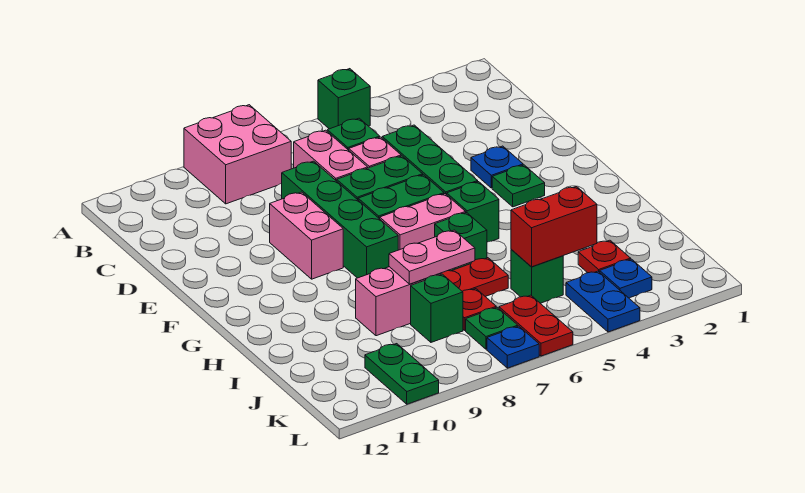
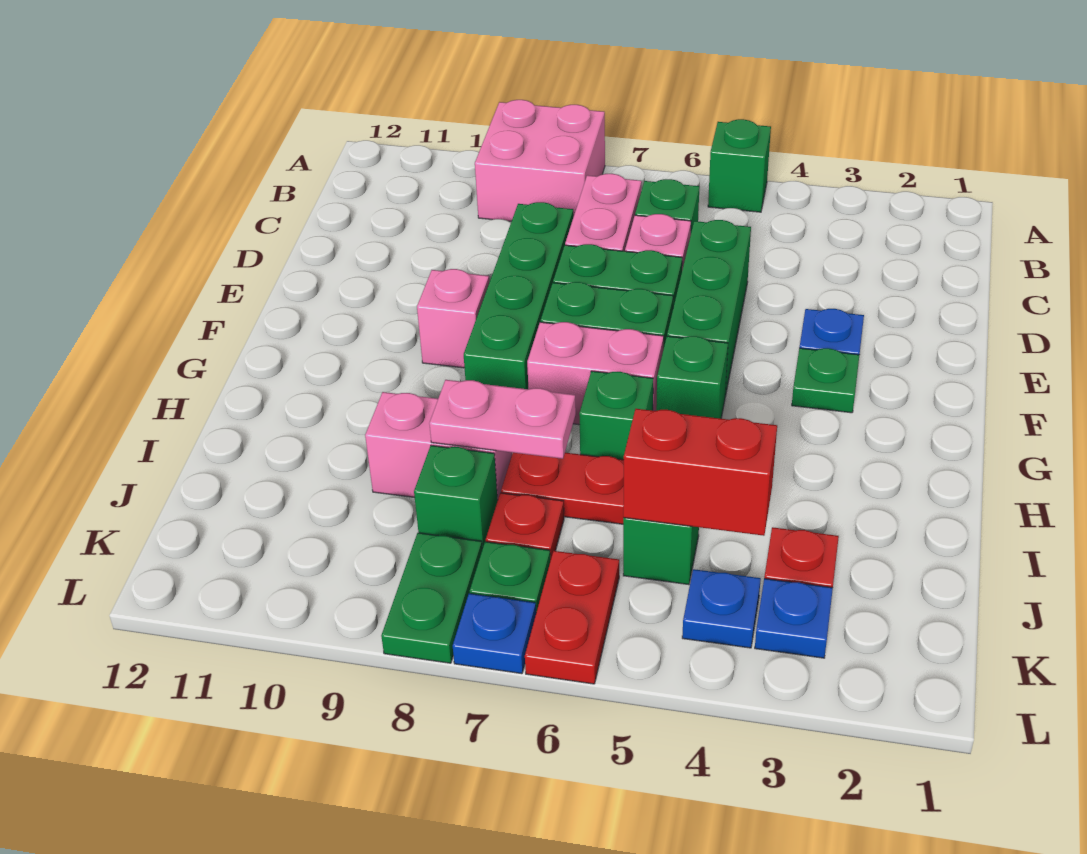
pink brick E9:F9 level 1 -> pink brick F9 level 1
blue plate K4:L4 level 1 -> blue plate K4 level 1
green plate K10:L10 level 1 -> green plate K8:L8 level 1

